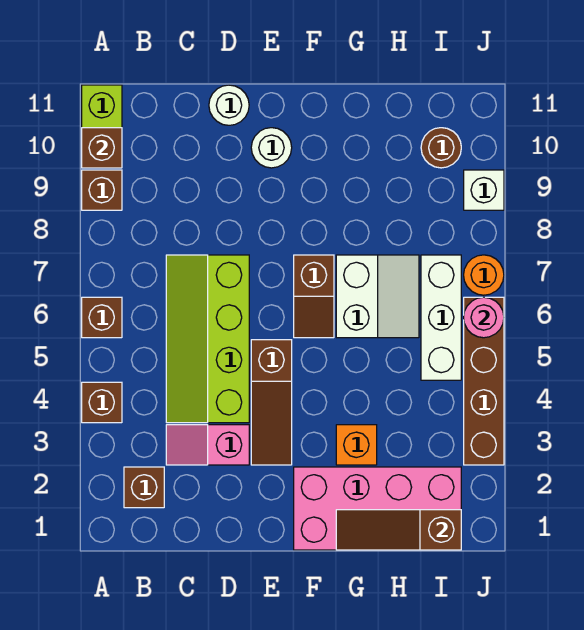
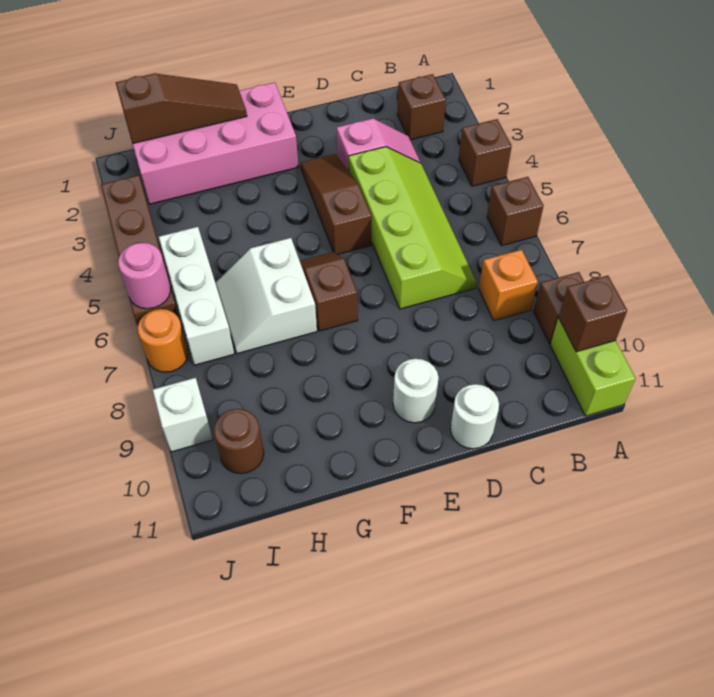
orange brick G3 level 1 -> orange brick B8 level 1

